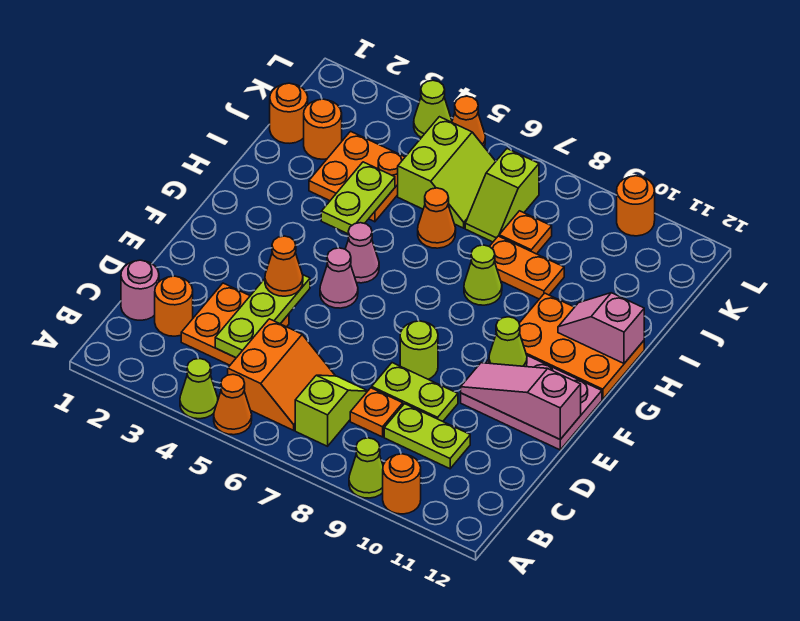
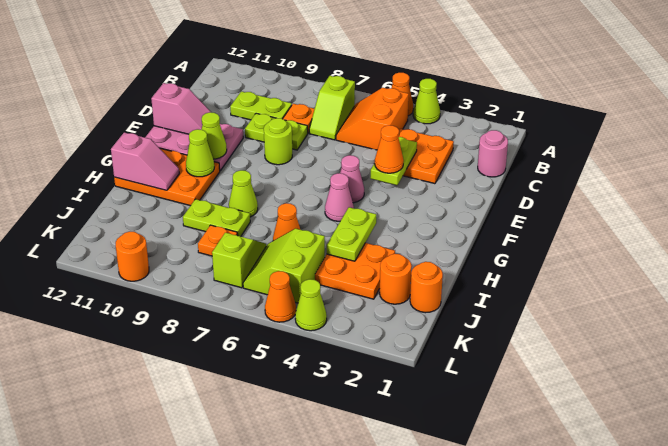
lime cone A9 level 1 -> lime cone G10 level 2
orange round brick A10 level 1 -> none
orange round brick C2 level 1 -> none
lime plate C4:E4 level 2 -> lime plate D4:E4 level 2
pink slope E10:E12 level 2 top 12 -> pink slope E11:E12 level 2 top 12
orange plate I8:I9 level 1 -> lime plate I8:I9 level 1

